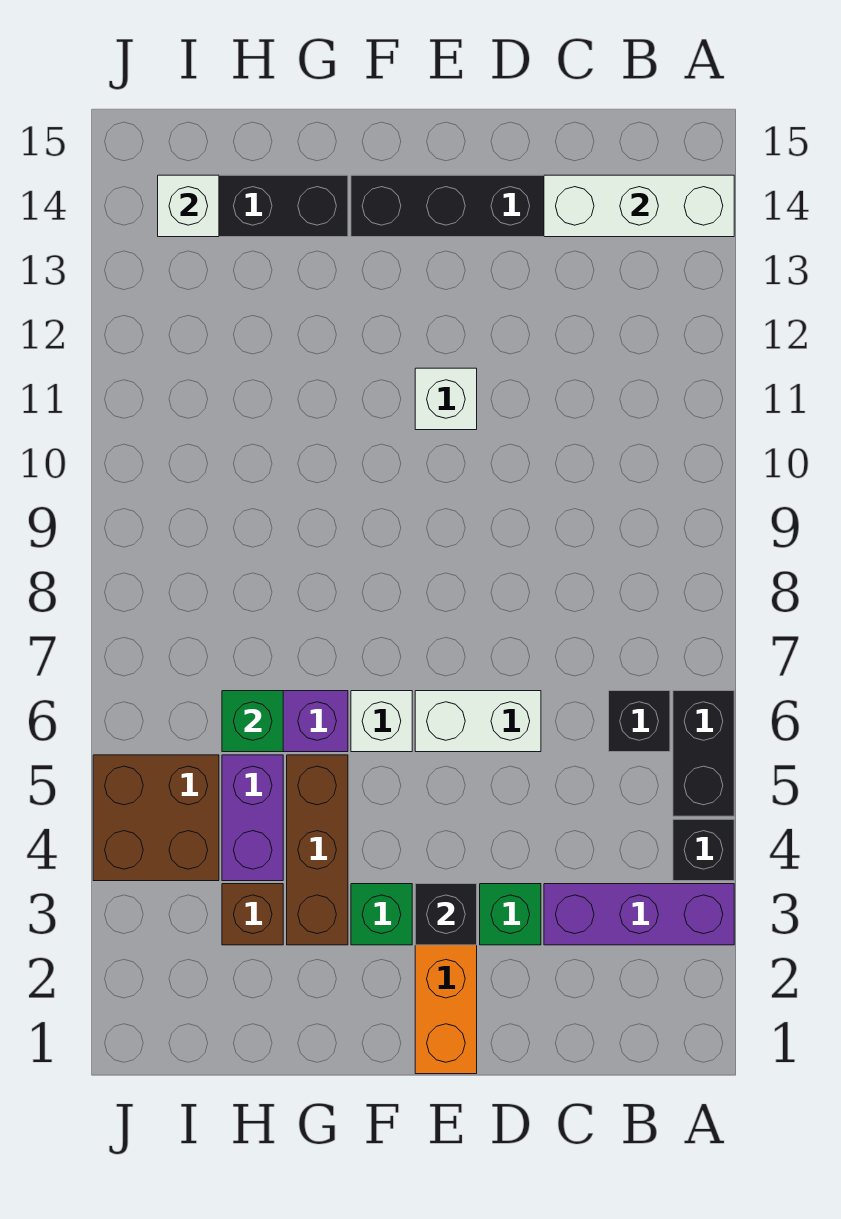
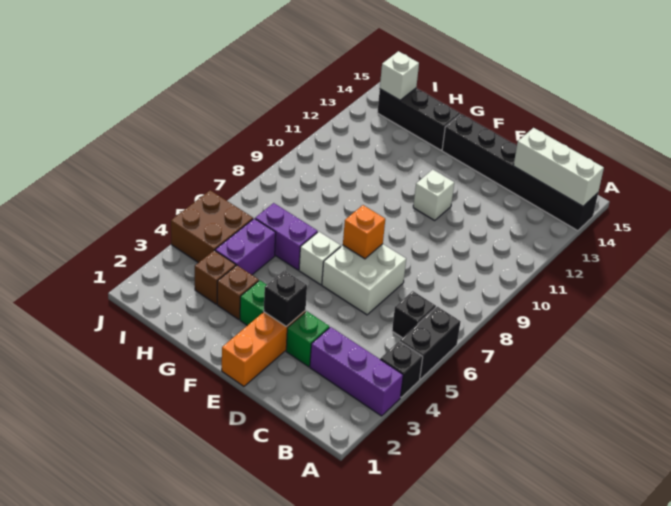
white brick D6:E6 level 1 -> white brick D6:E7 level 1
none -> orange brick E7 level 2
brown brick G3:G5 level 1 -> brown brick G3 level 1
green brick H6 level 2 -> none

